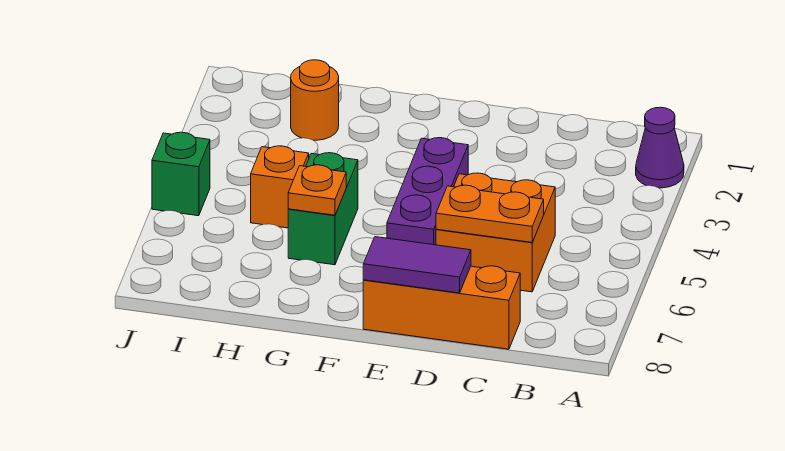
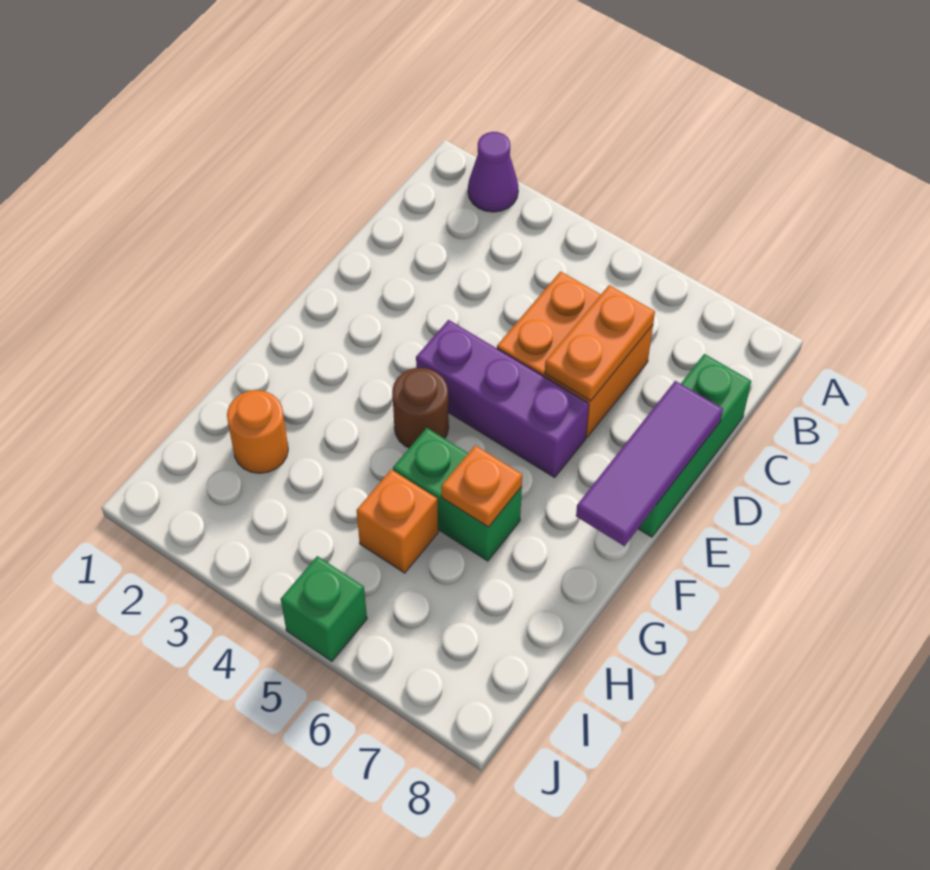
orange brick C8:E8 level 1 -> green brick C8:E8 level 1
purple tile D8:E8 level 2 -> purple tile D8:F8 level 2
none -> brown round brick F4 level 1

